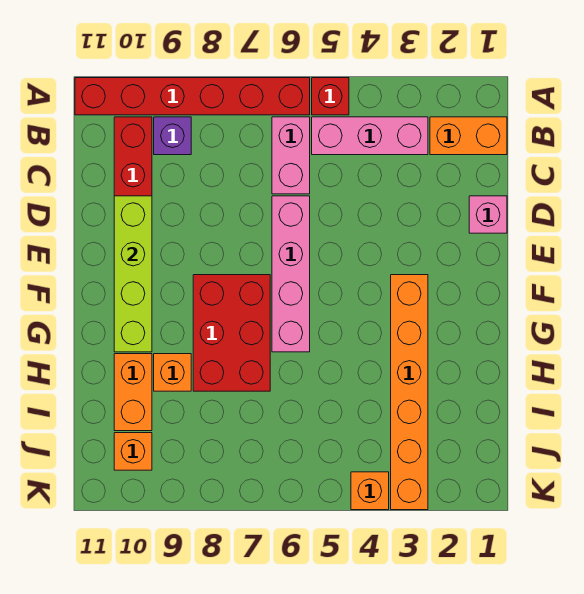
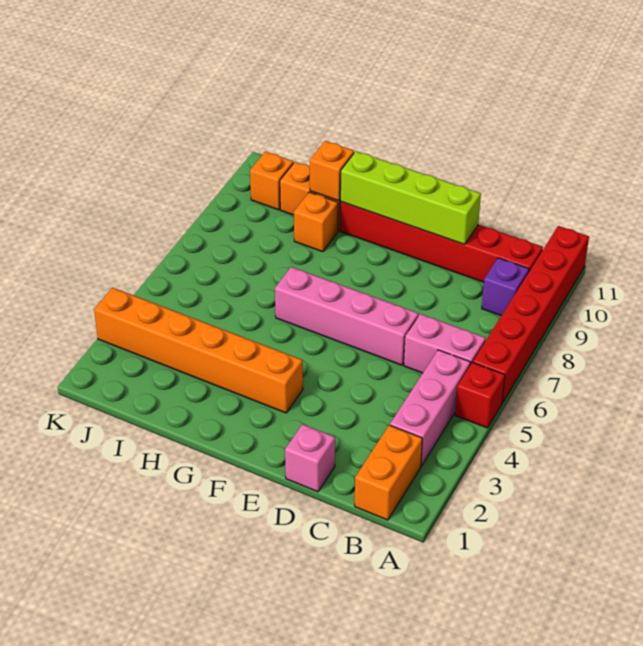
red brick F7:H8 level 1 -> none
orange brick K4 level 1 -> orange brick H10 level 2

